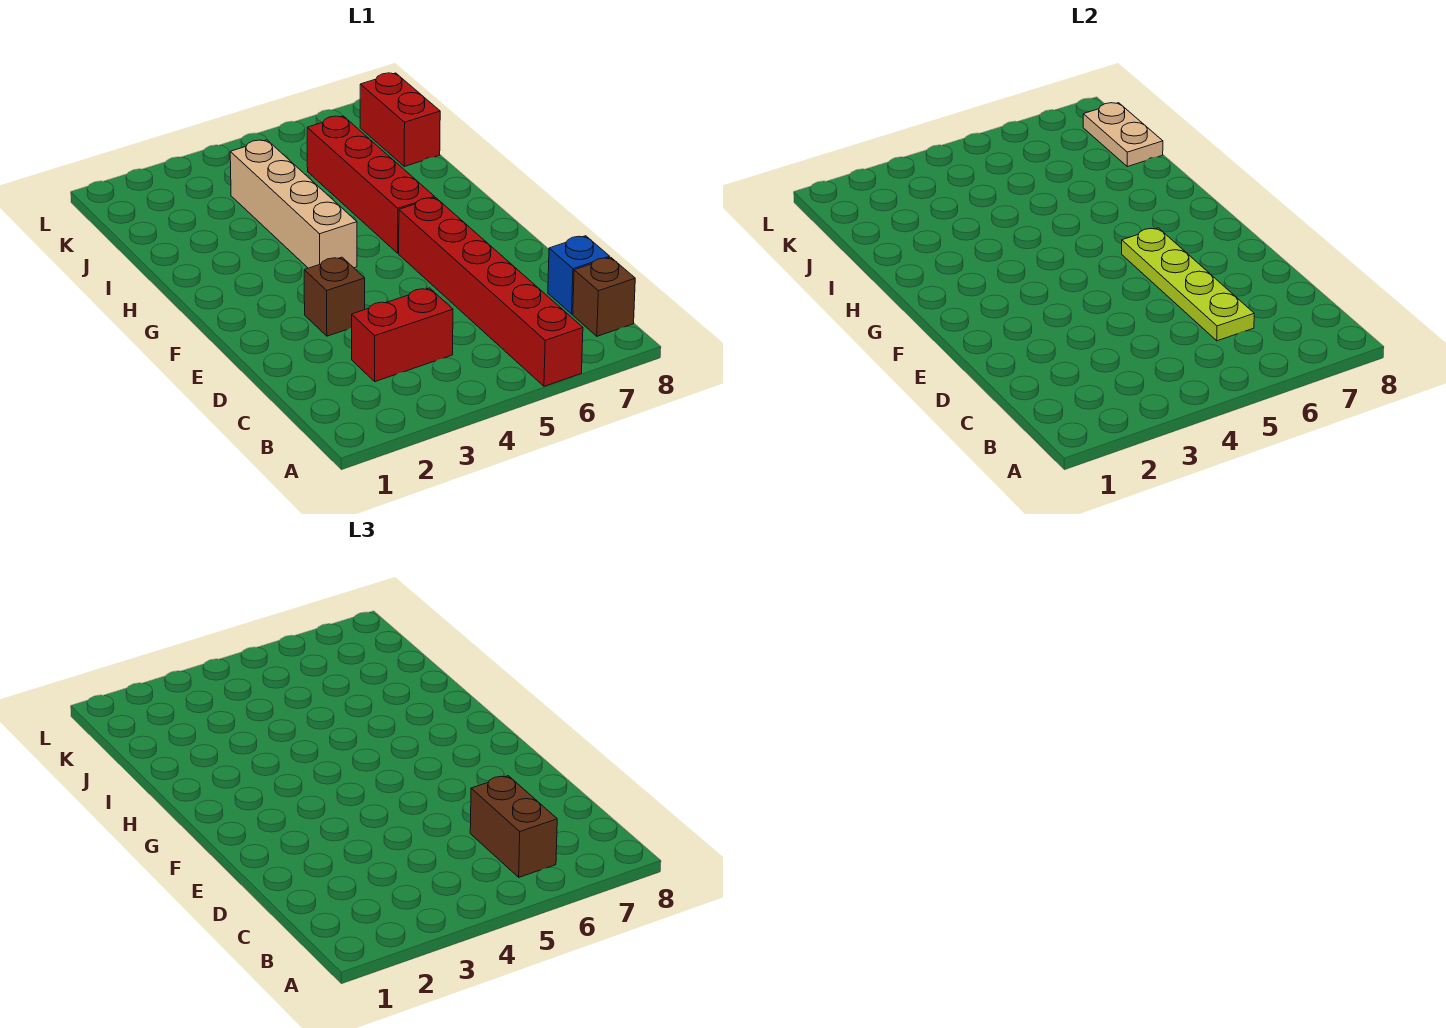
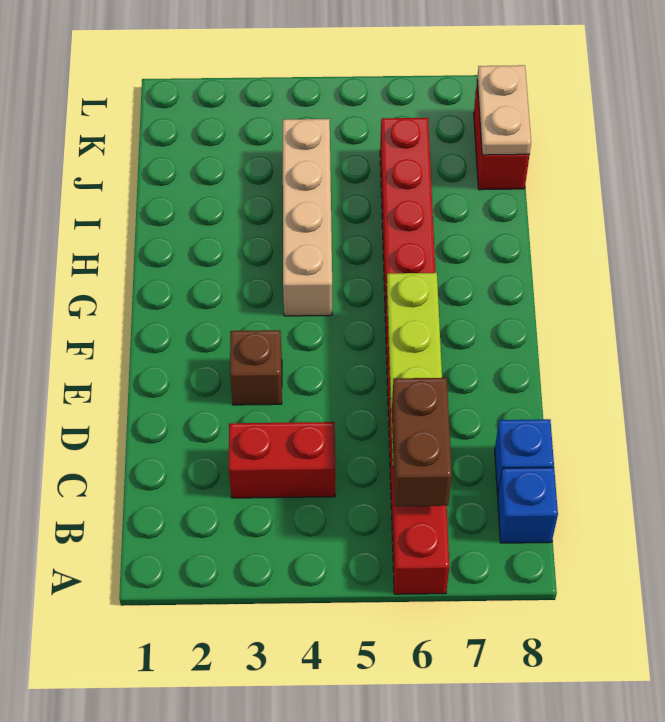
brown brick B8 level 1 -> blue brick B8 level 1

